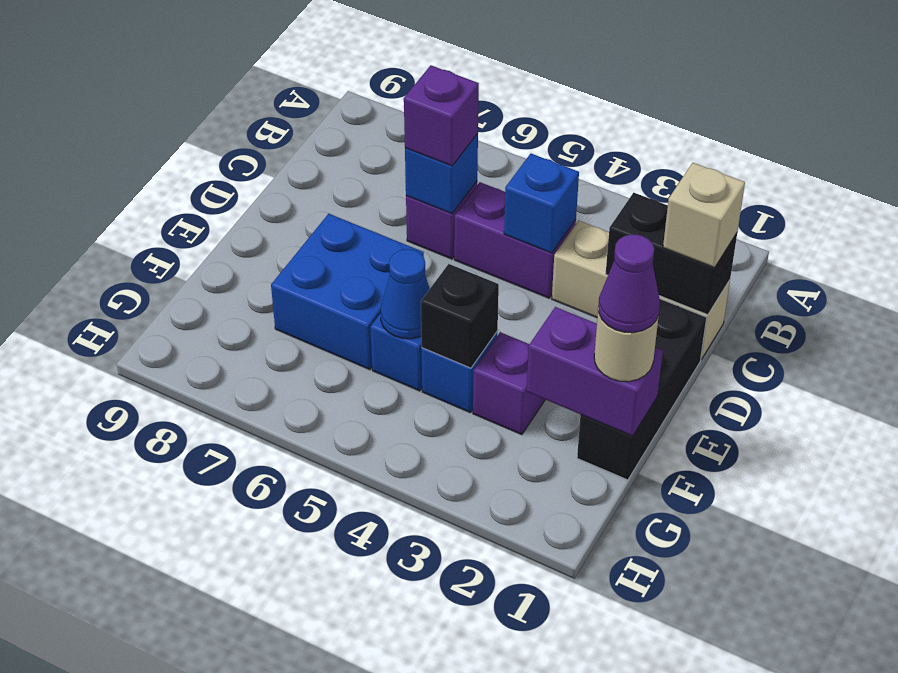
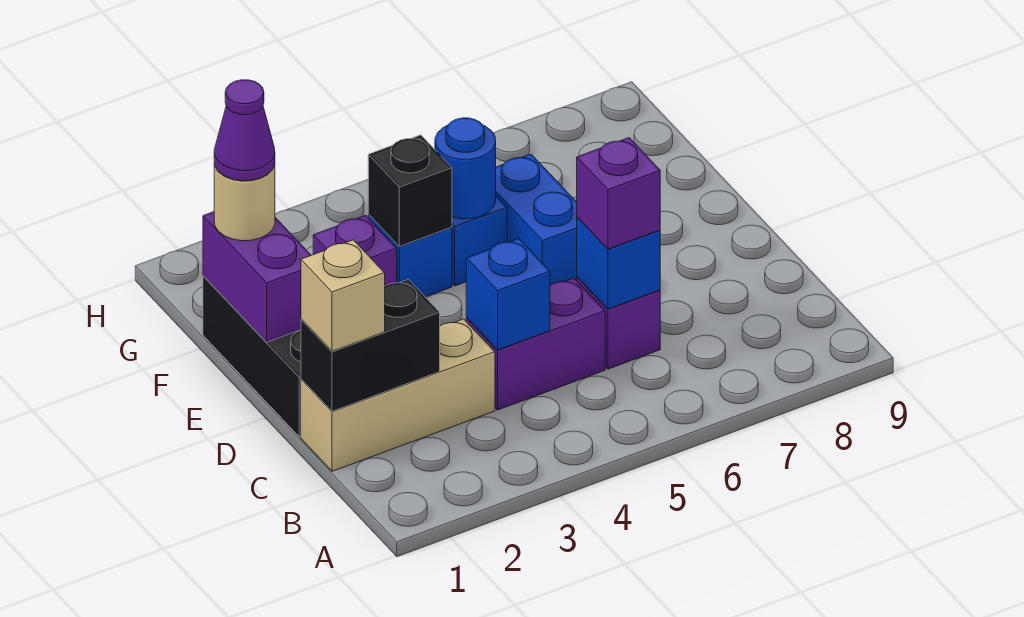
blue brick E6:F7 level 1 -> blue brick E6:F6 level 1
purple brick F1:F2 level 2 -> purple brick E1:F1 level 2
blue cone F5 level 2 -> blue round brick F5 level 2

